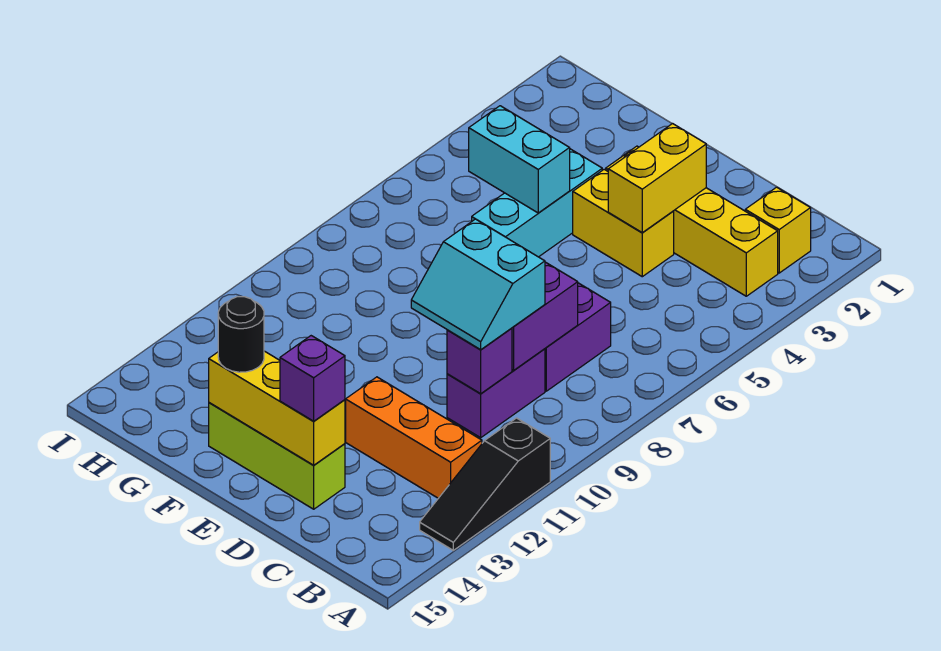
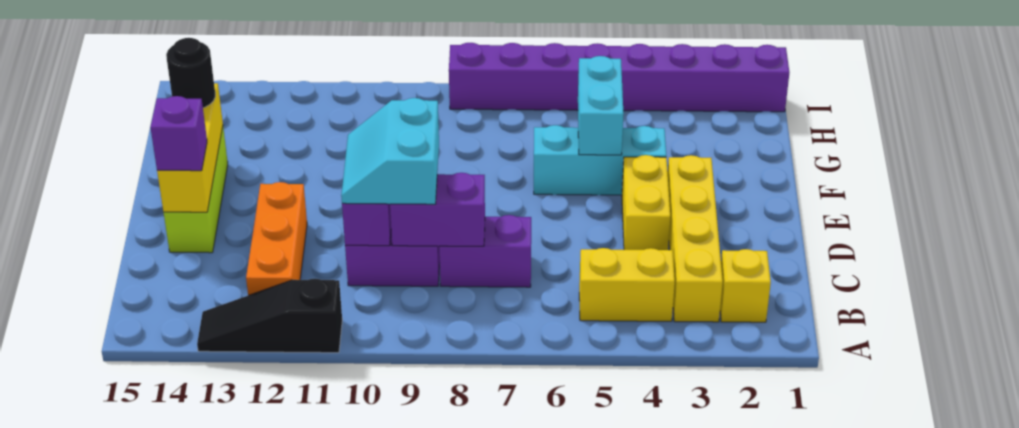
yellow brick D3:D4 level 2 -> yellow brick B4:B5 level 1
none -> purple brick I1:I8 level 1

